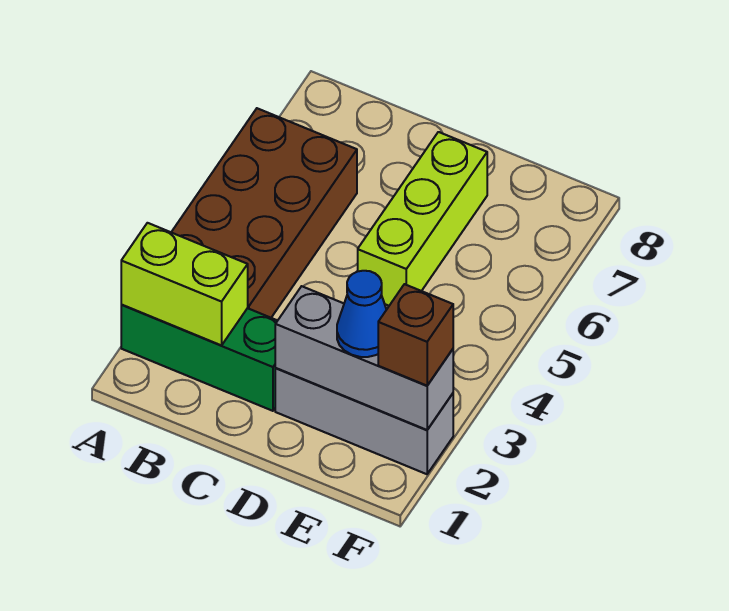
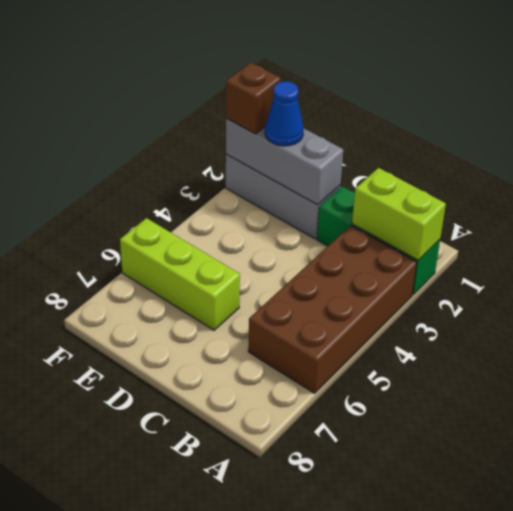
lime brick D5:D7 level 1 -> lime brick D6:F6 level 1

